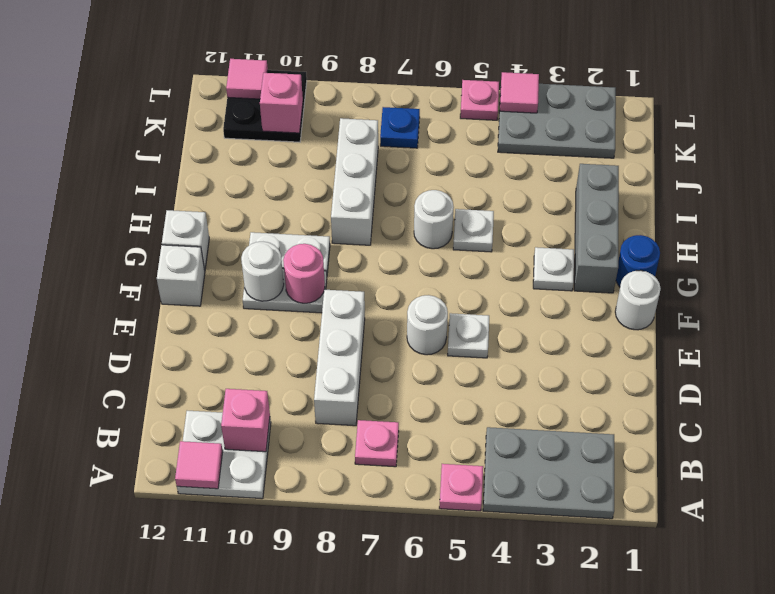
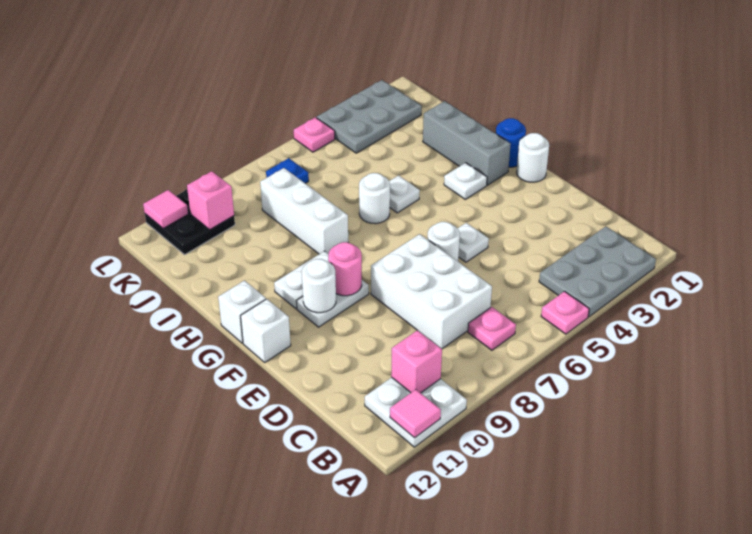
white brick C8:E8 level 1 -> white brick C7:E8 level 1
pink tile L4 level 2 -> none

